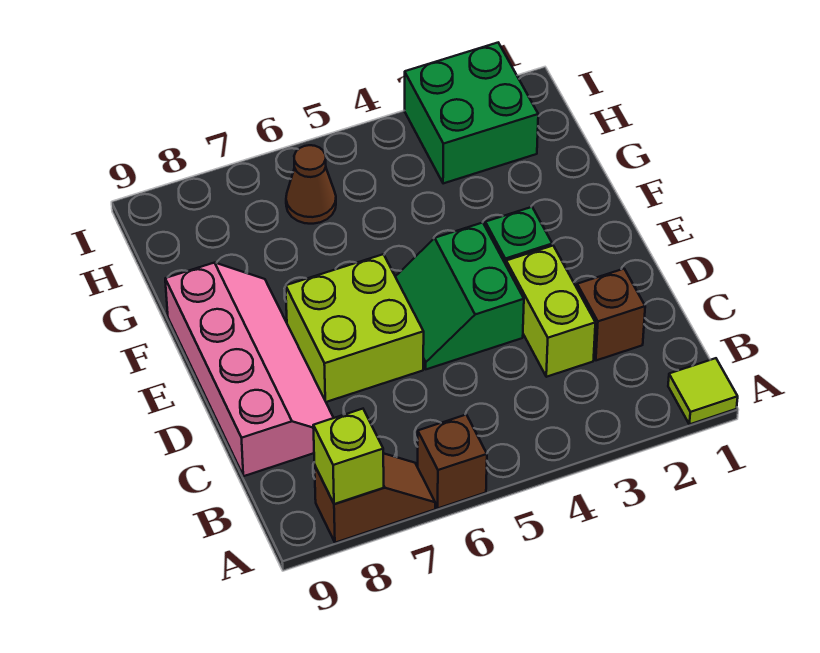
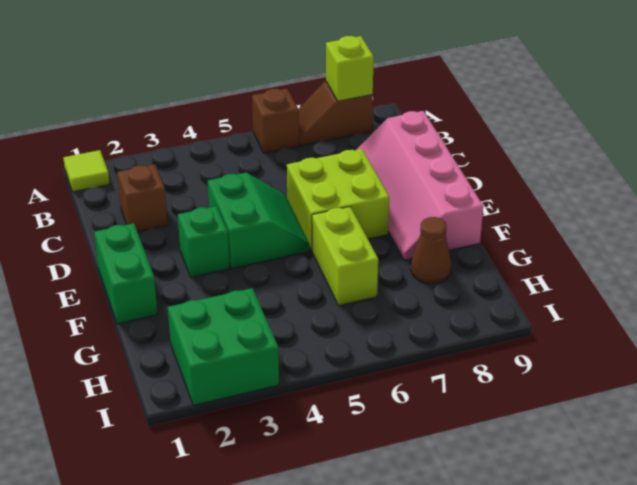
lime brick C3:D3 level 1 -> lime brick F6:G6 level 1
none -> green brick E1:F1 level 1
brown cone H6 level 1 -> brown cone G8 level 1

